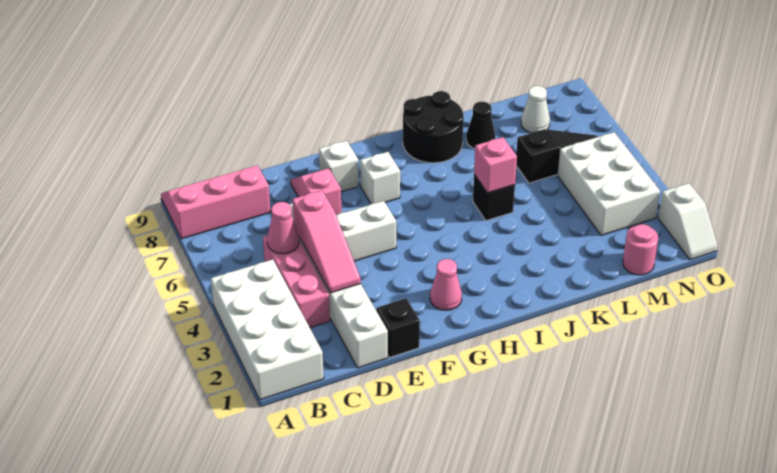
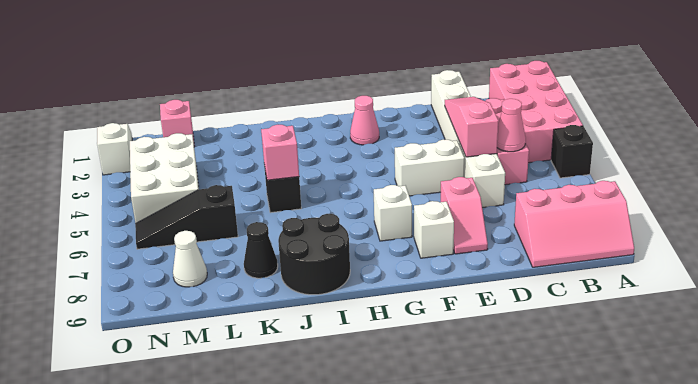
white brick A1:B4 level 1 -> pink brick A1:B4 level 1
black brick E1 level 1 -> black brick A5 level 1
pink round brick M1 level 1 -> pink brick M1 level 1

